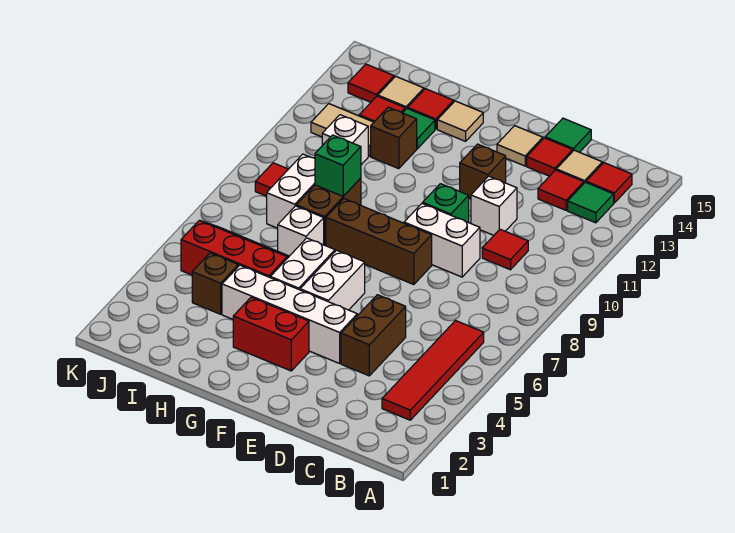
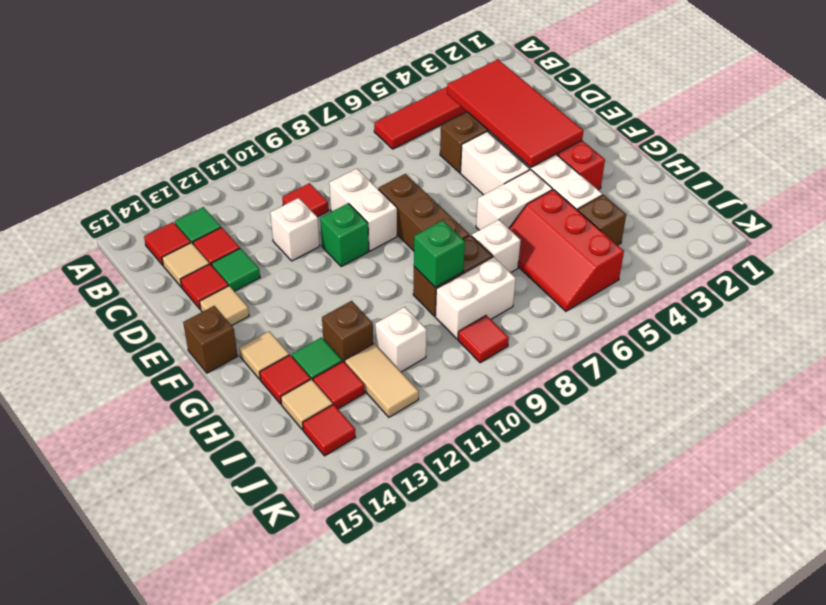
none -> red tile C3:F4 level 2
green tile D15 level 1 -> green tile D13 level 1
brown brick E12 level 1 -> brown brick F15 level 1
white brick F5:F6 level 1 -> white brick E5:F5 level 1

